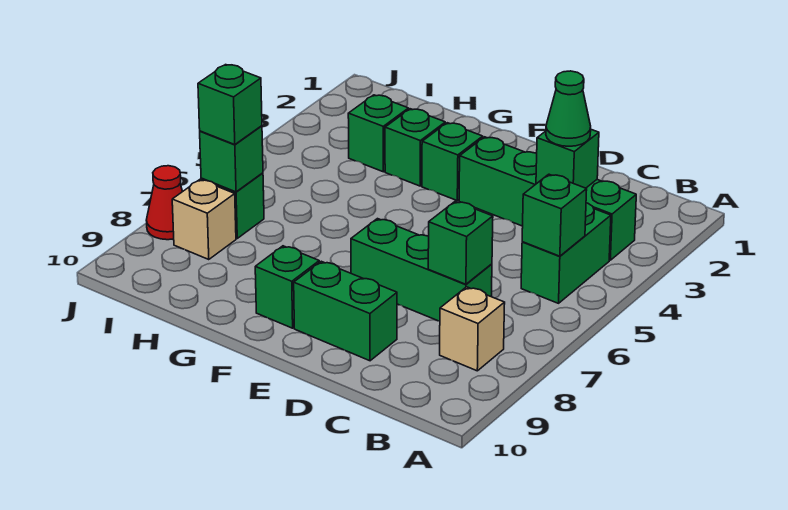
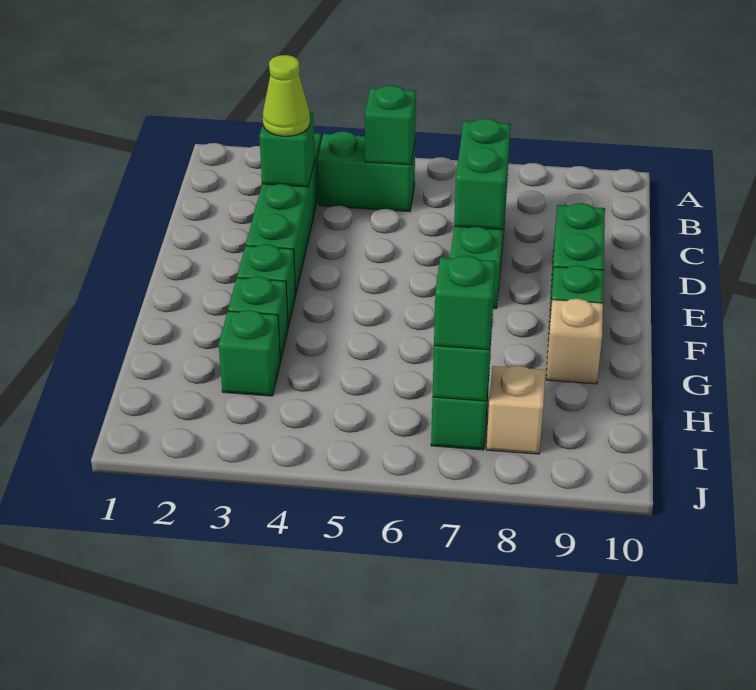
tan brick B8 level 1 -> tan brick G9 level 1
green cone C3 level 3 -> lime cone C3 level 3
green brick C7 level 2 -> green brick C7:D7 level 2
red cone J8 level 1 -> none

